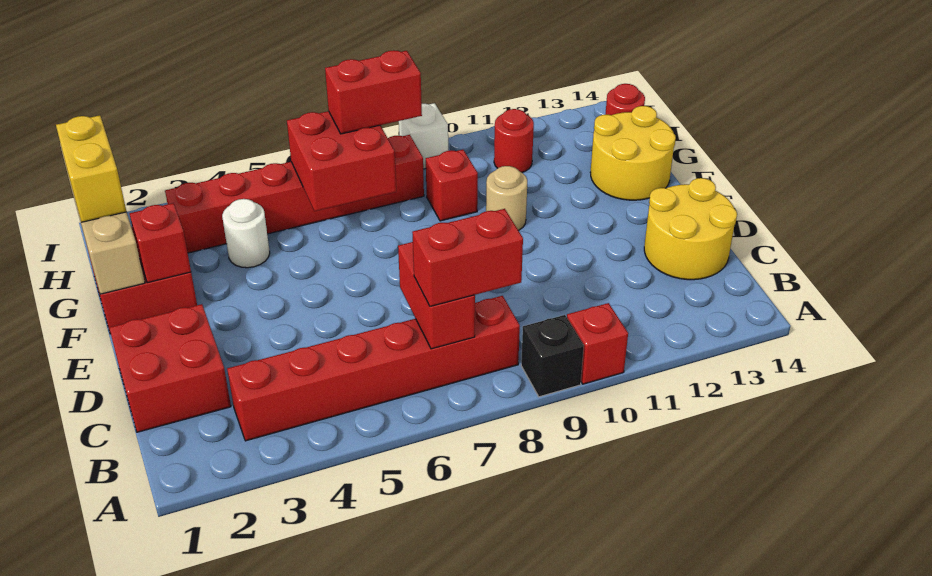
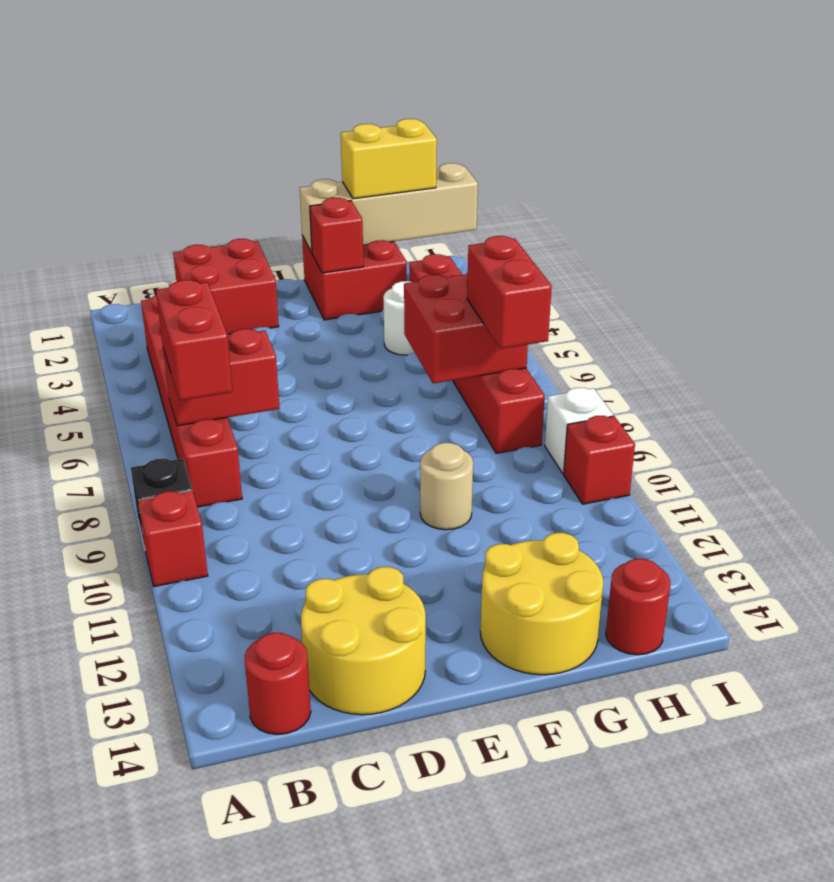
red brick G9 level 1 -> red brick I10 level 1
red round brick H11 level 1 -> red round brick B14 level 1

